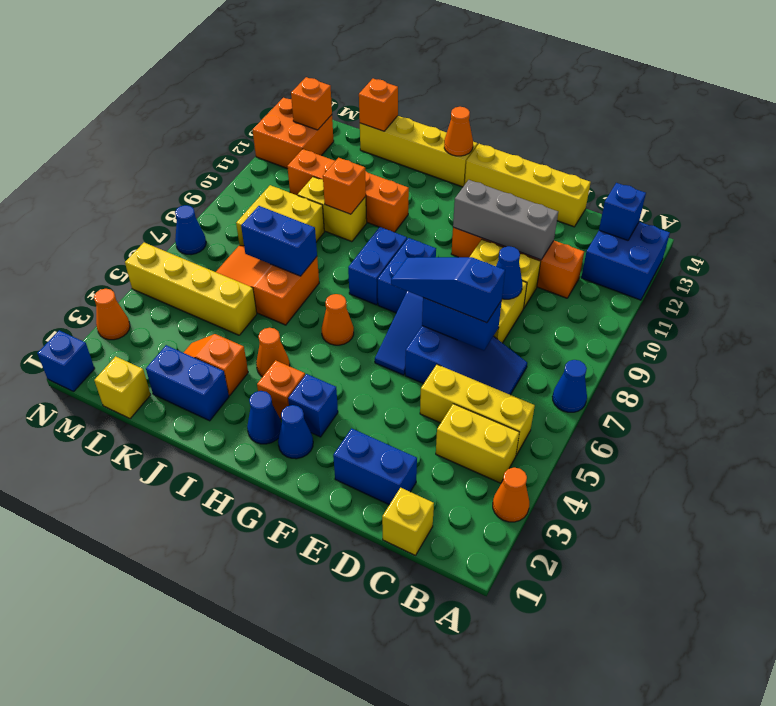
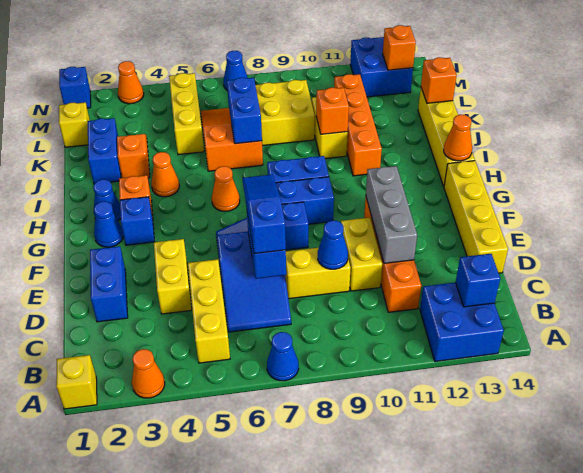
yellow brick B4:C4 level 1 -> yellow brick D4:E4 level 1
yellow brick C1 level 1 -> yellow brick A1 level 1
yellow brick K5:N5 level 1 -> yellow brick K5:M5 level 1
orange brick M12:N13 level 1 -> blue brick M12:N13 level 1

